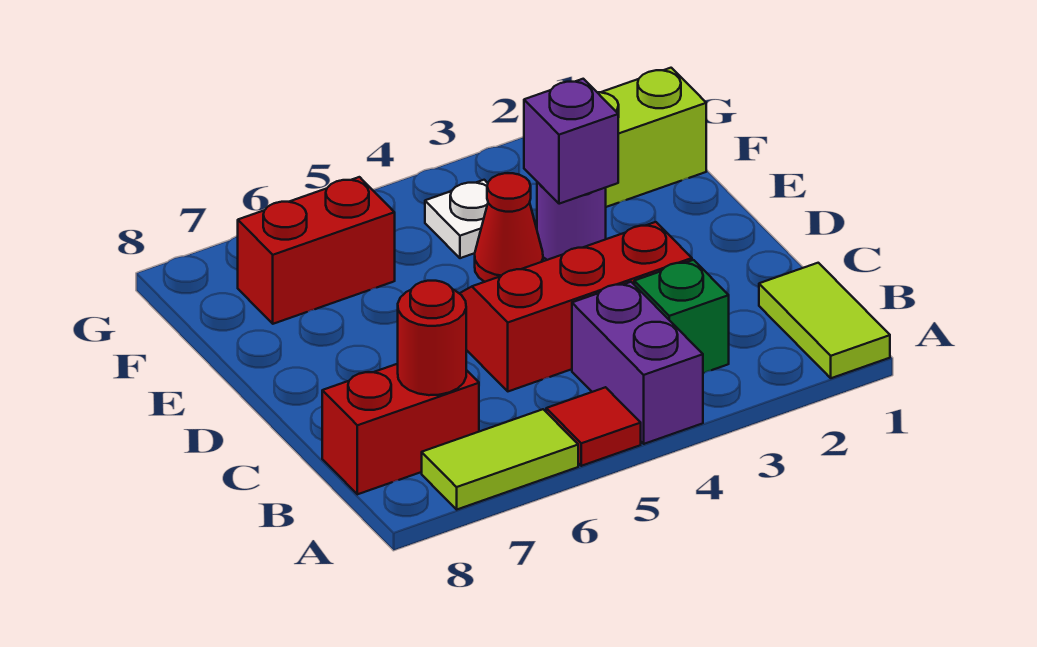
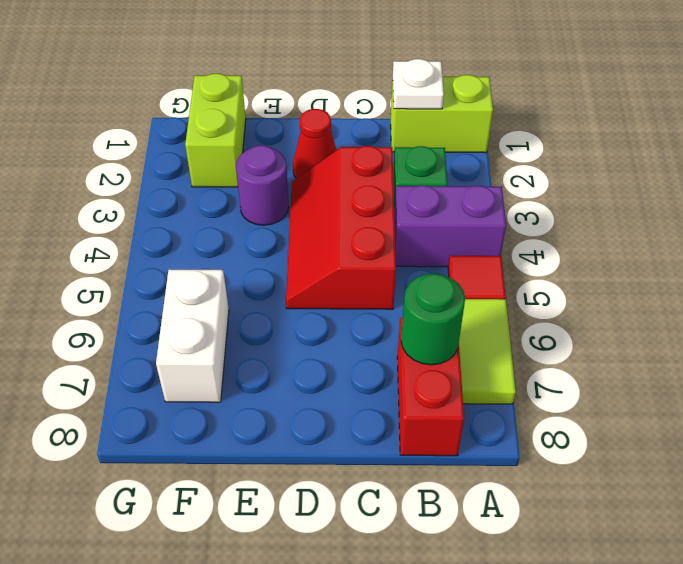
lime tile A1:B1 level 1 -> lime brick A1:B1 level 1
red round brick B7 level 2 -> green round brick B7 level 2
purple brick E3 level 2 -> none
red cone E4 level 1 -> red cone D2 level 1
white plate F4 level 1 -> white plate B1 level 2
red brick F6:F7 level 1 -> white brick F6:F7 level 1

